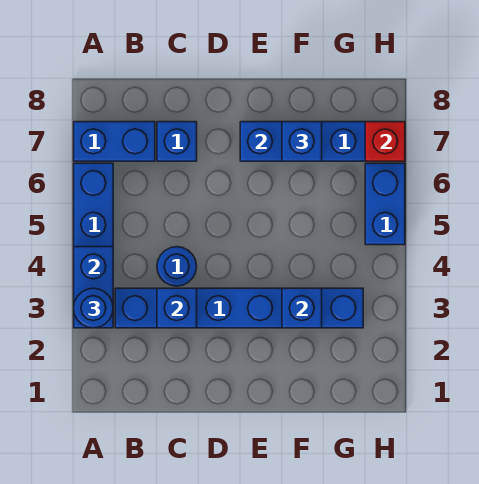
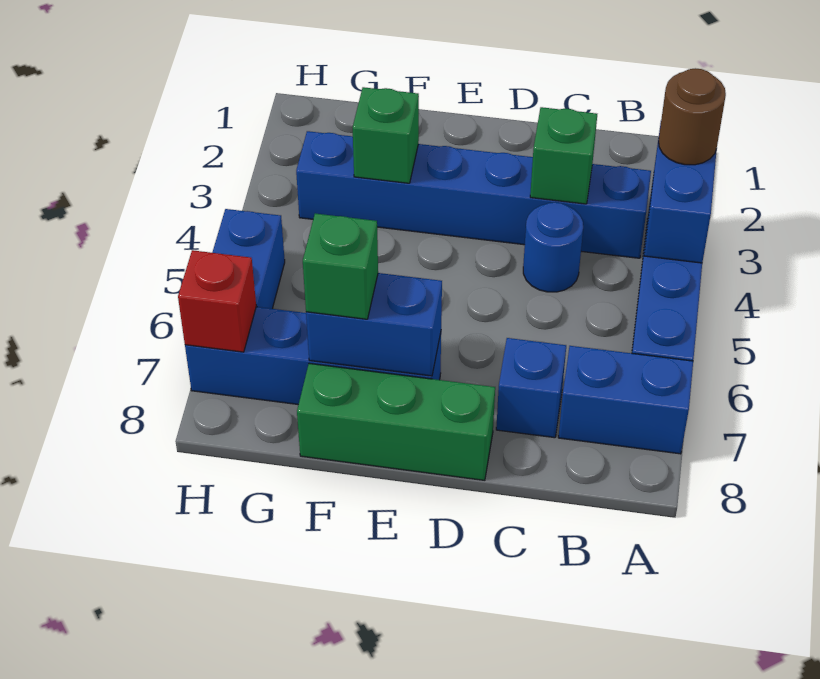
blue round brick A3 level 3 -> brown round brick A3 level 3
blue brick C3 level 2 -> green brick C3 level 2
none -> green brick D8:F8 level 1
blue brick F3 level 2 -> green brick F3 level 2
blue brick F7 level 3 -> green brick F7 level 3

